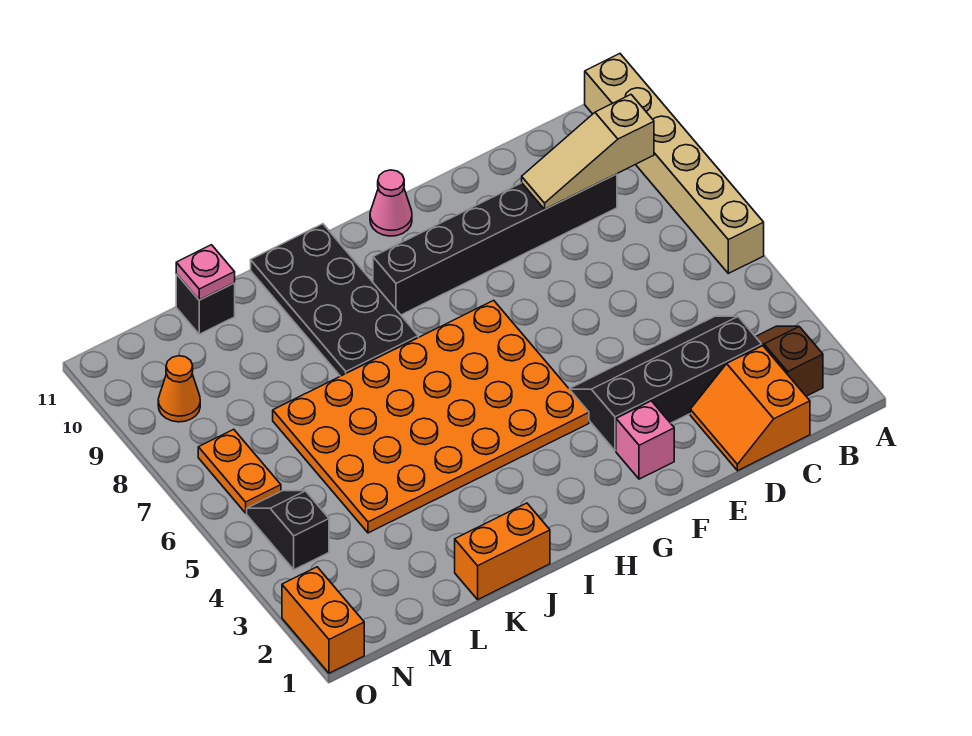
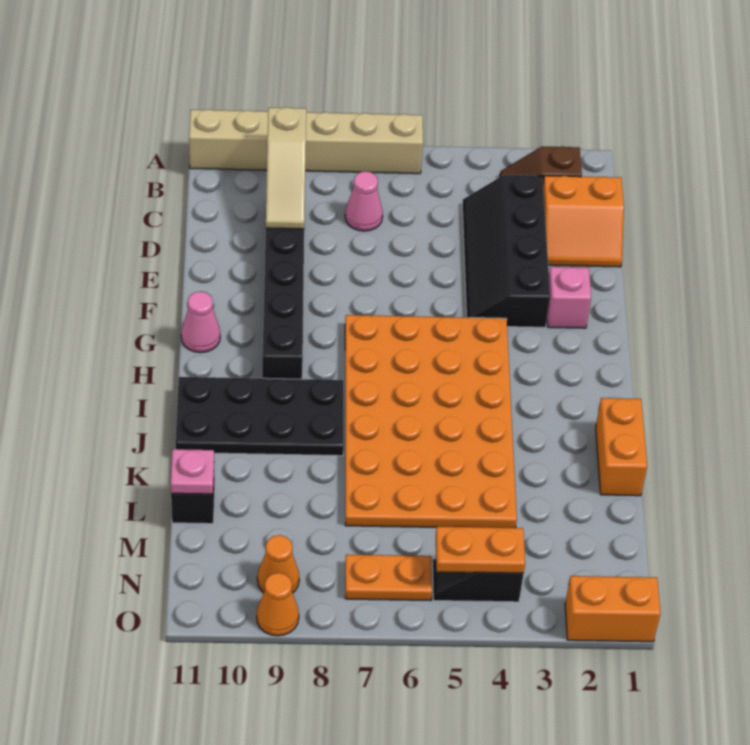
none -> pink cone C7 level 1
none -> orange plate N4:N5 level 2
none -> orange cone O9 level 1

